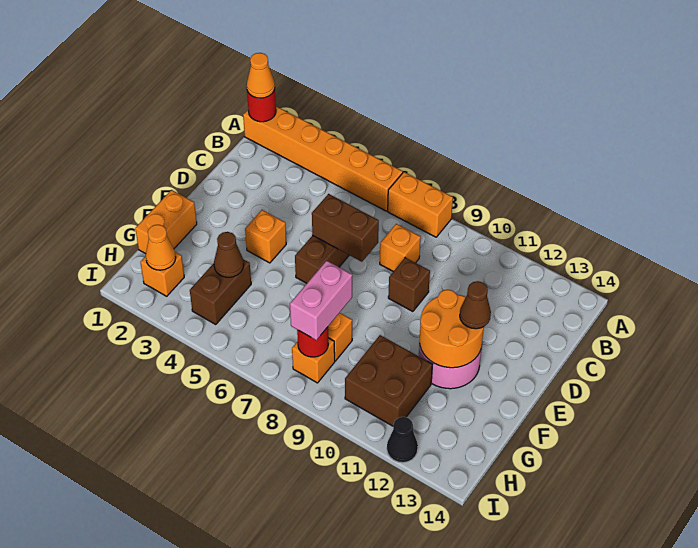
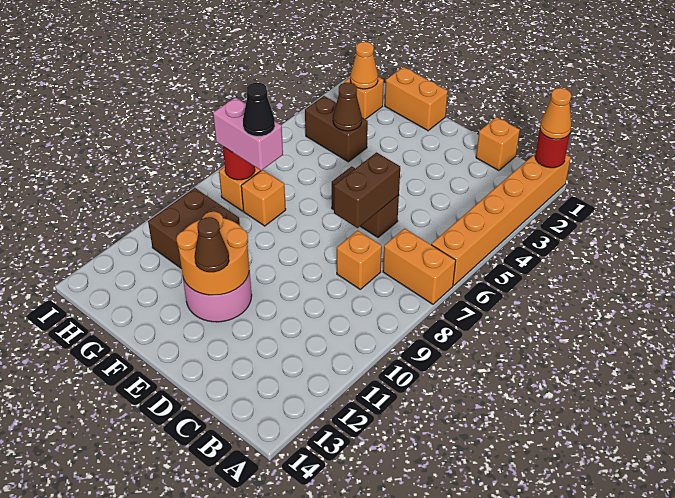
orange brick A7:A8 level 1 -> orange brick A7:B7 level 1
brown brick D9 level 1 -> none
orange brick E4 level 1 -> orange brick C1 level 1
black cone I12 level 1 -> black cone G8 level 4

